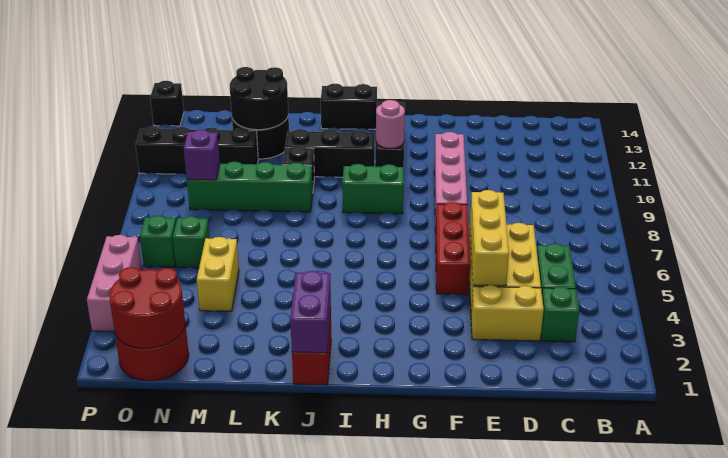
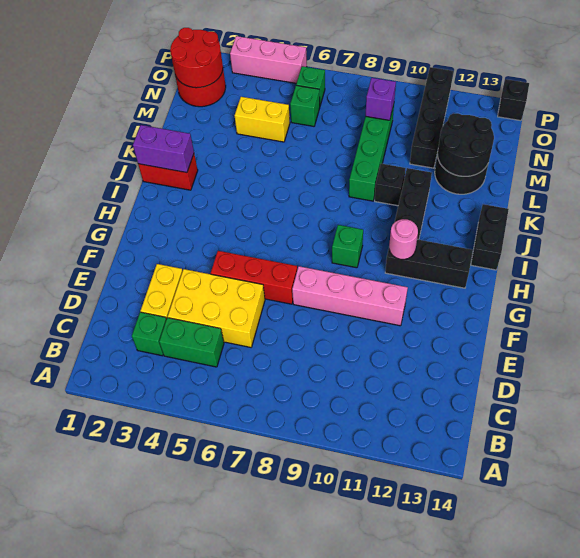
yellow brick E4:E6 level 2 -> none
green brick H9:I9 level 1 -> green brick H9 level 1

